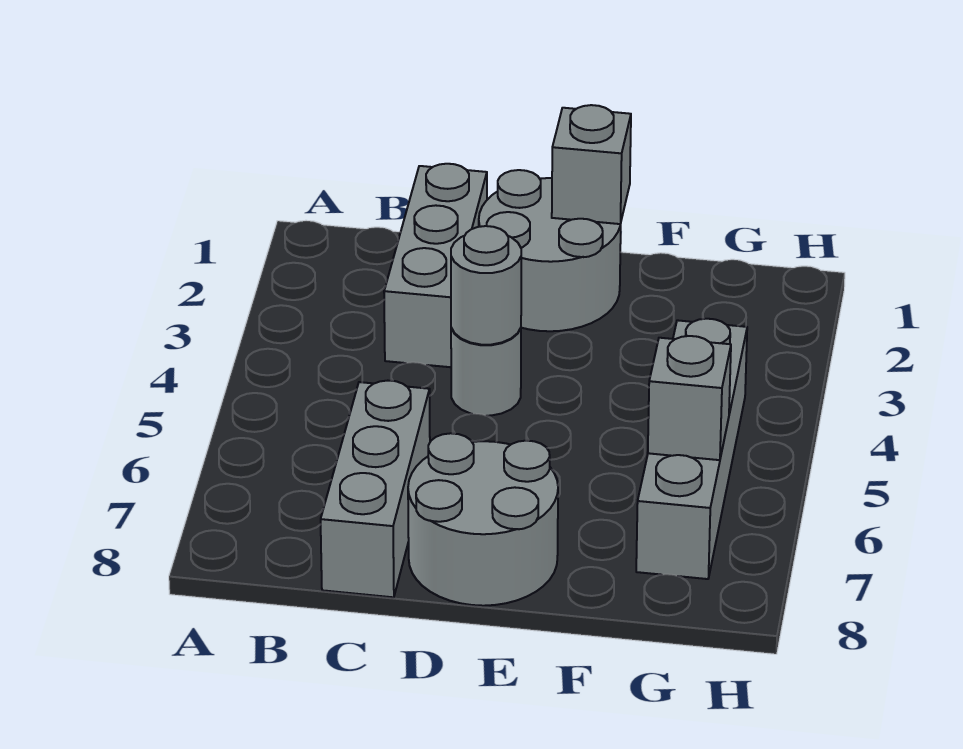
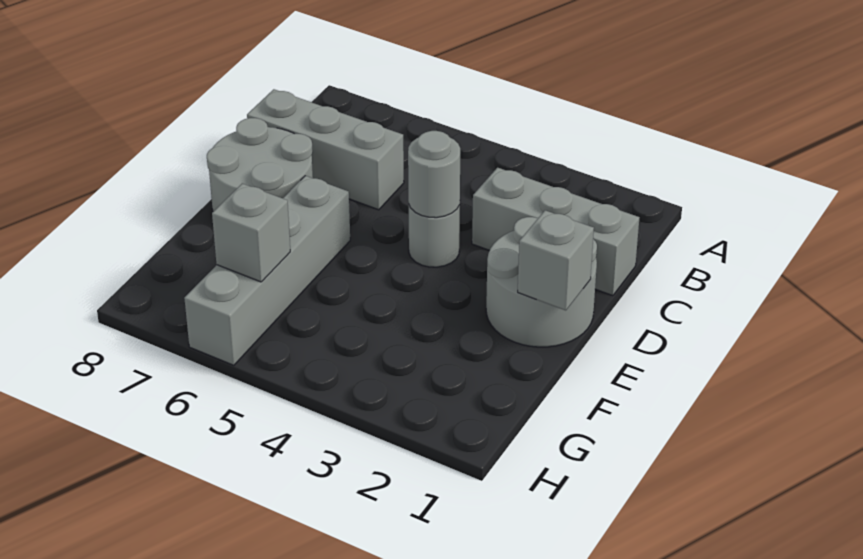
grey brick G4:G7 level 1 -> grey brick E6:H6 level 1

